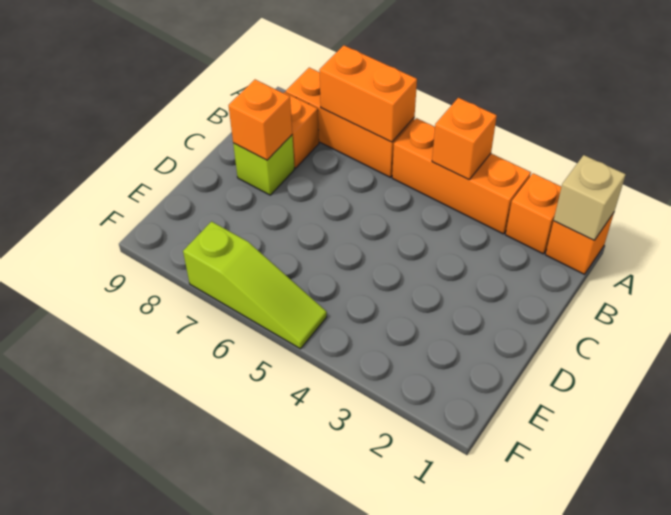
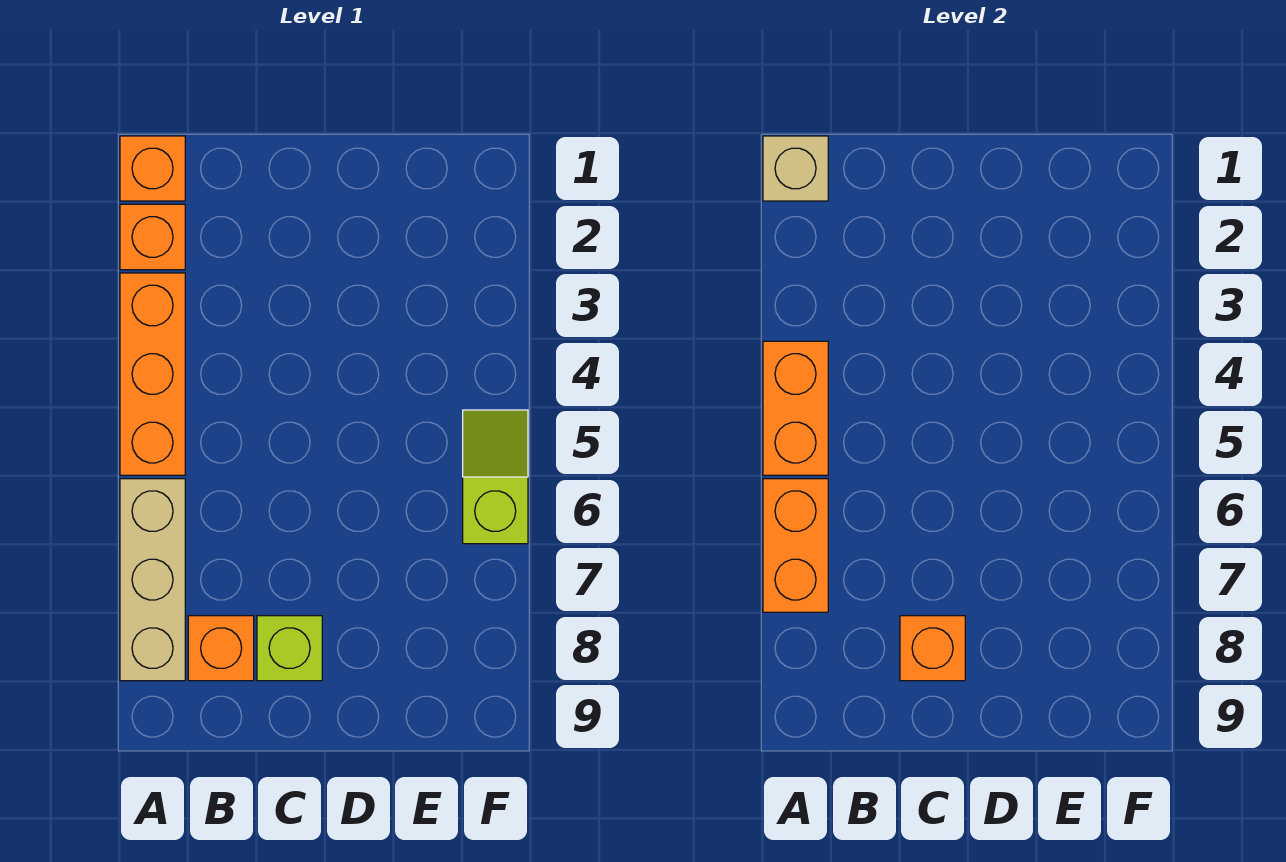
orange brick A4 level 2 -> orange brick A4:A5 level 2
orange brick A6:A8 level 1 -> tan brick A6:A8 level 1
lime slope F5:F7 level 1 top 7 -> lime slope F5:F6 level 1 top 6

